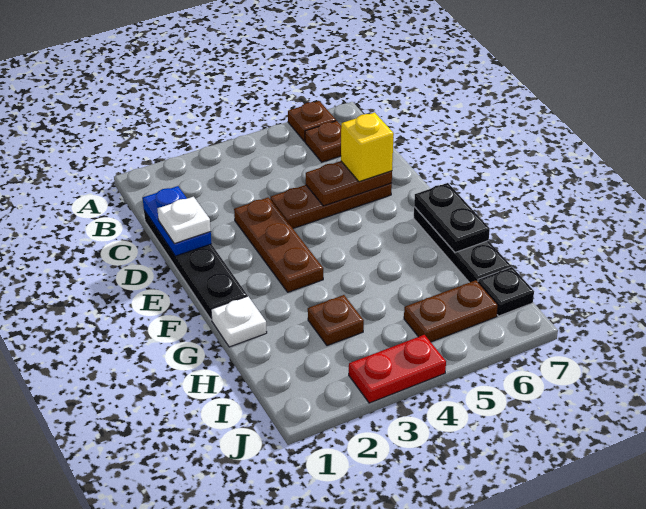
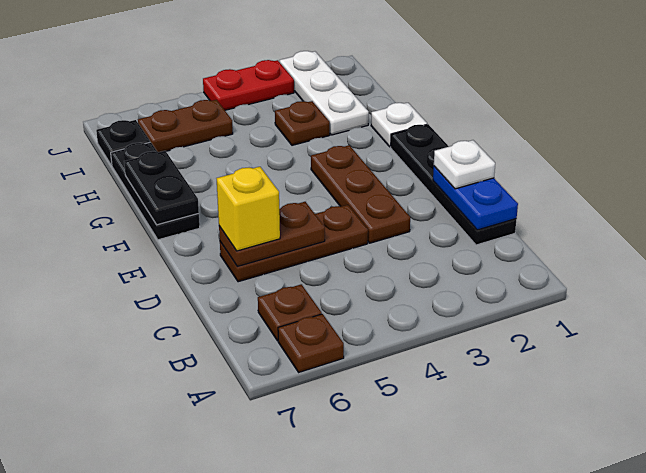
none -> white plate H2:J2 level 1

